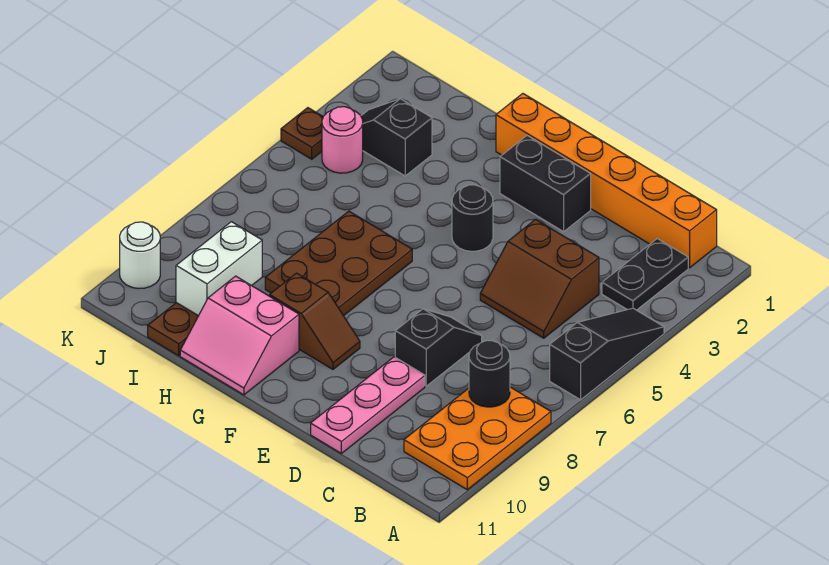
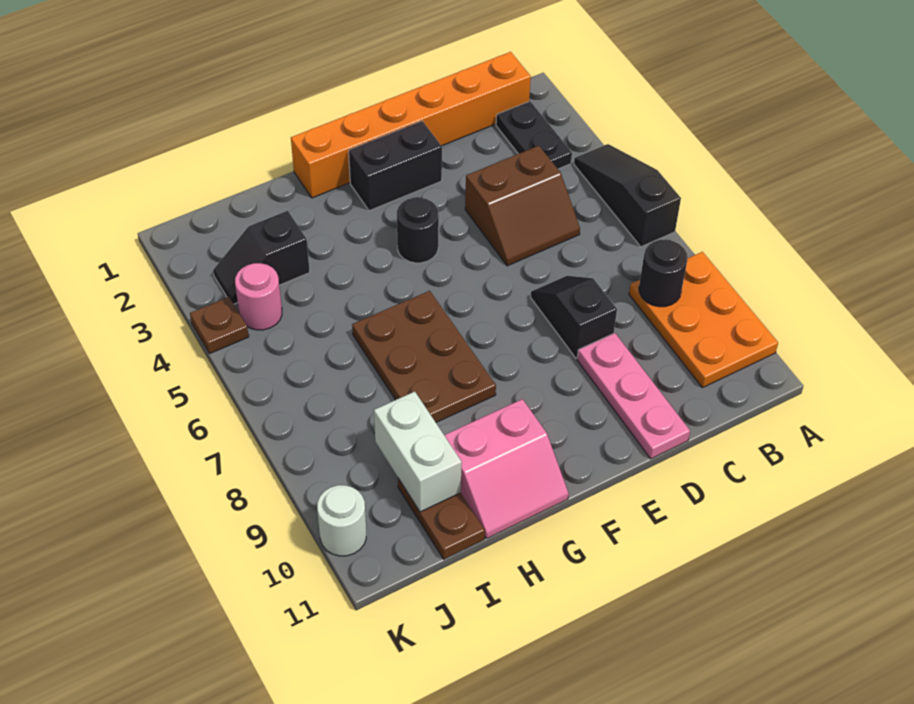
brown slope F9:G9 level 1 top G -> none

